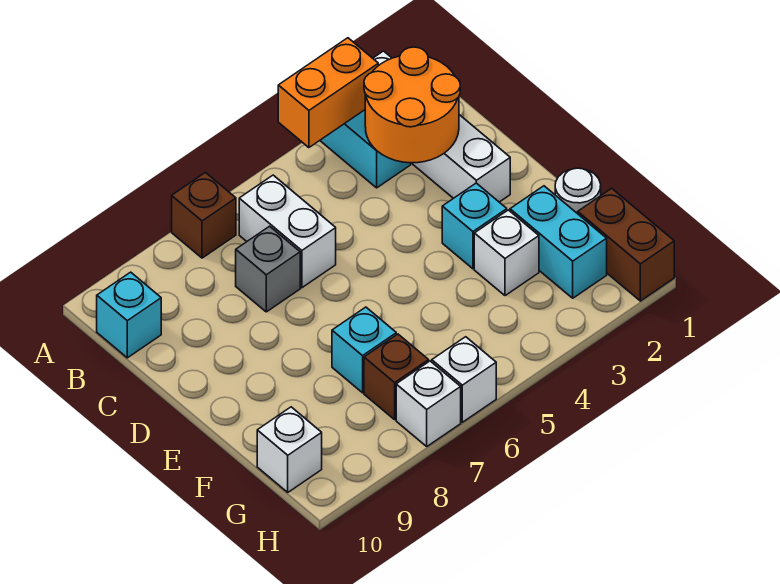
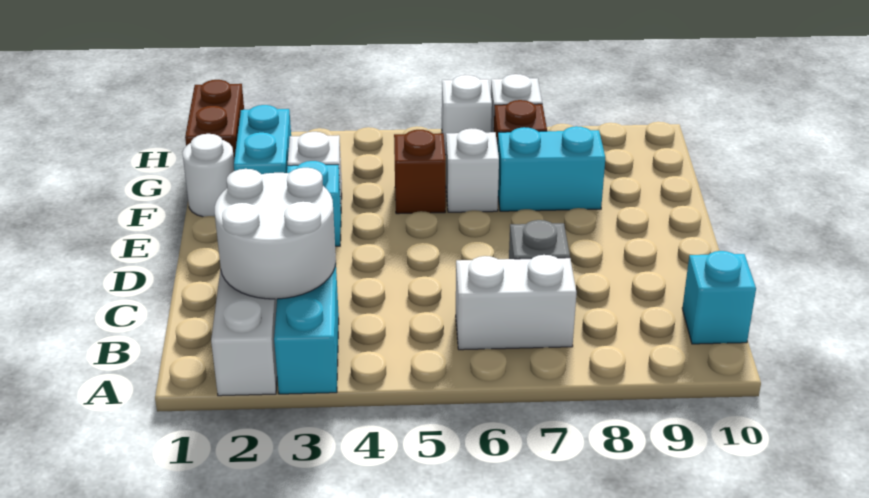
orange brick A3:A4 level 2 -> none
brown brick A7 level 1 -> brown brick F5 level 1
orange round brick B2:C3 level 2 -> white round brick B2:C3 level 2
white brick B6:C6 level 1 -> white brick B6:B7 level 1
cyan brick F7 level 1 -> cyan brick F7:F8 level 1
white brick G10 level 1 -> white brick F6 level 1

